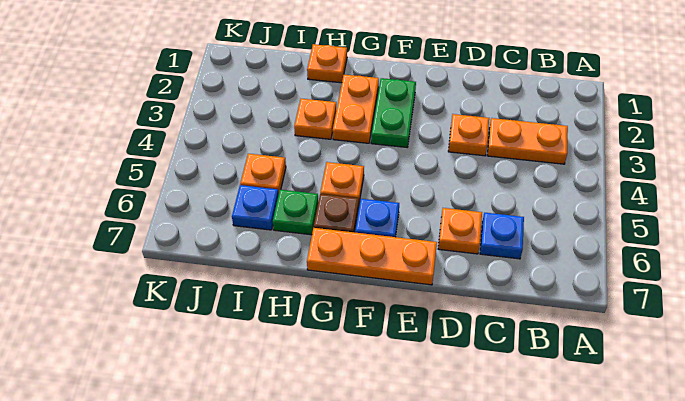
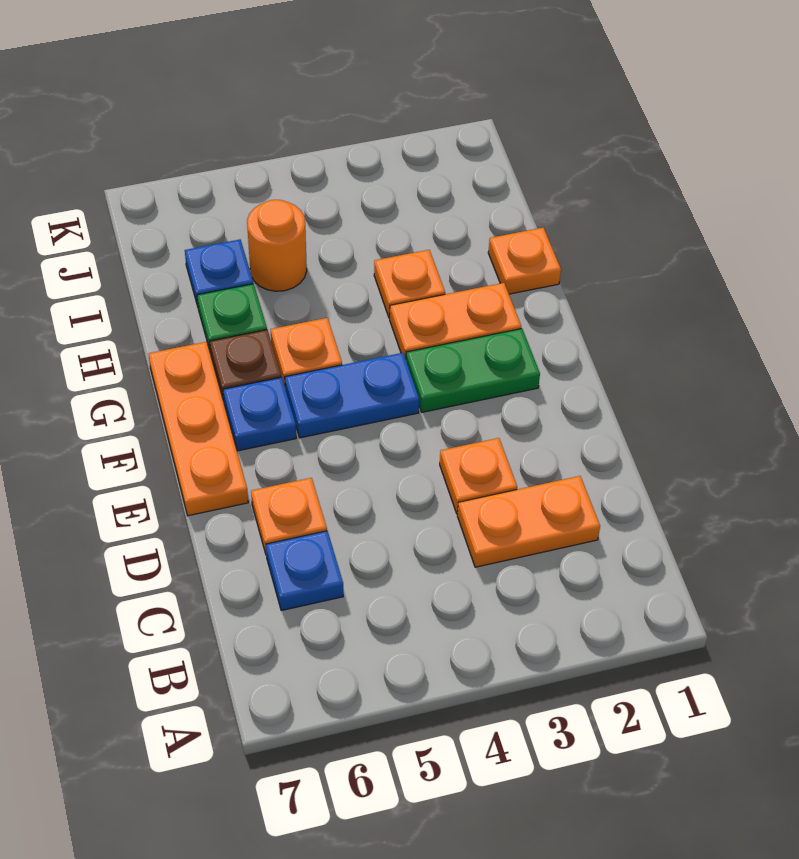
orange plate B3:C3 level 1 -> orange plate C2:C3 level 1
none -> blue plate F4:F5 level 1
orange plate I5 level 1 -> orange round brick I5 level 1

